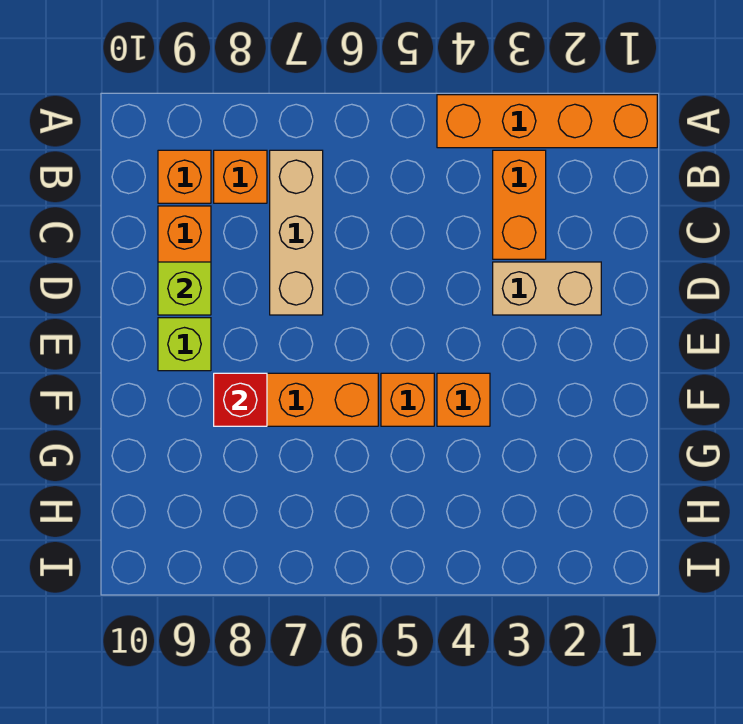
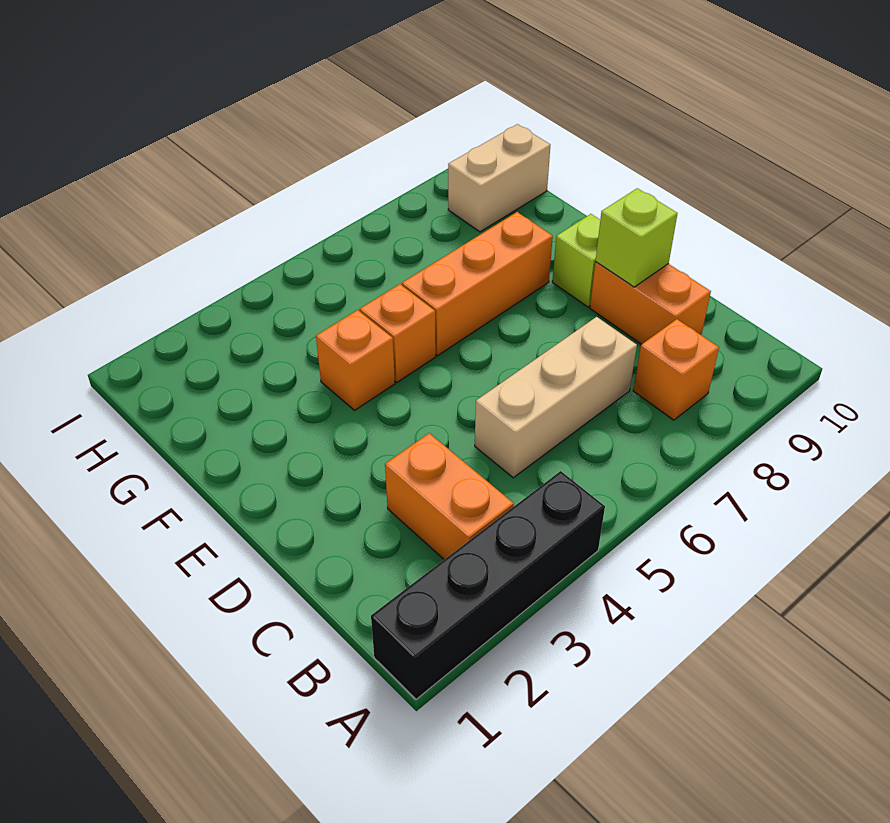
orange brick A1:A4 level 1 -> black brick A1:A4 level 1
tan brick B7:D7 level 1 -> tan brick C5:C7 level 1
orange brick B9 level 1 -> none
tan brick D2:D3 level 1 -> tan brick H9:H10 level 1
red brick F8 level 2 -> none

